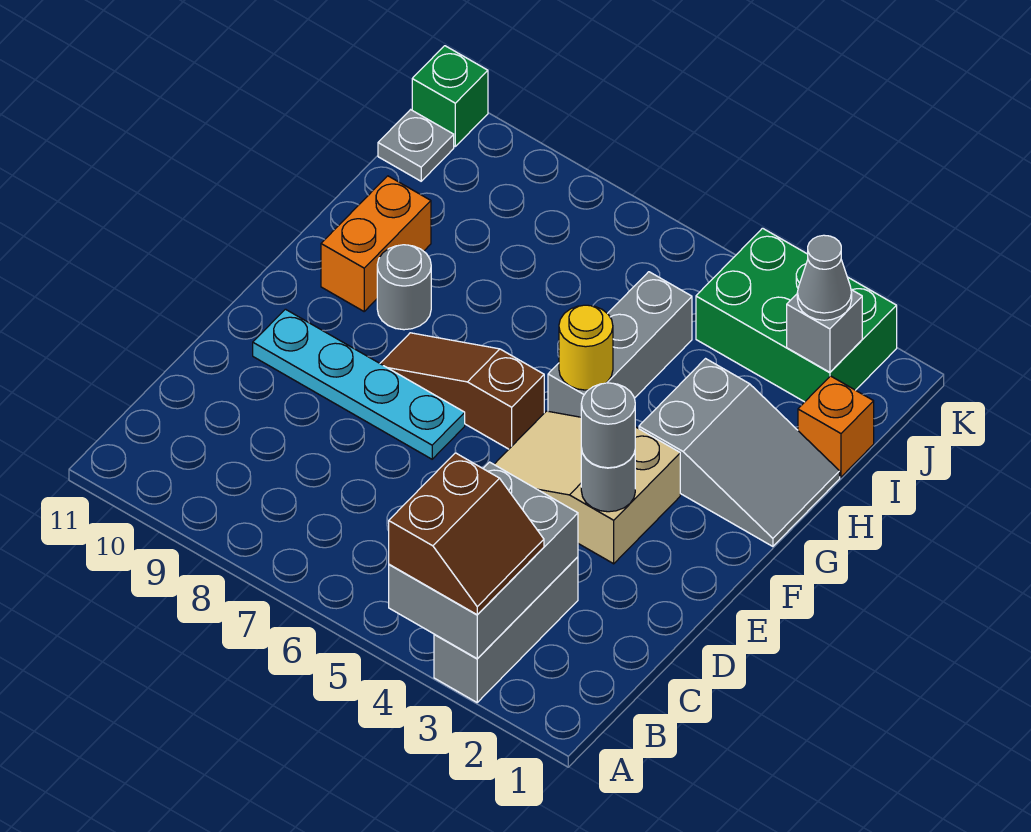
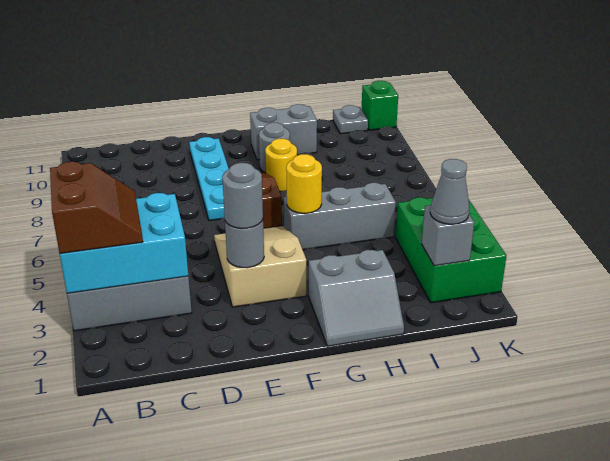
grey brick A3:C4 level 2 -> cyan brick A3:C4 level 2
brown slope A3:B4 level 3 top 4 -> brown slope A3:B4 level 3 top A
grey slope G1:H3 level 1 top 3 -> grey slope G1:H2 level 1 top 2
none -> yellow round brick G8 level 1
orange brick G10:H10 level 1 -> grey brick G10:H10 level 1
orange brick I1 level 1 -> none

